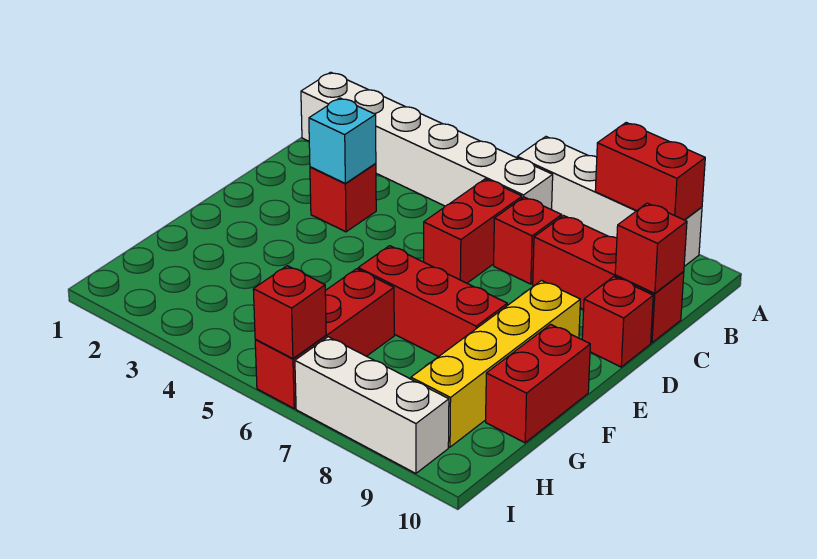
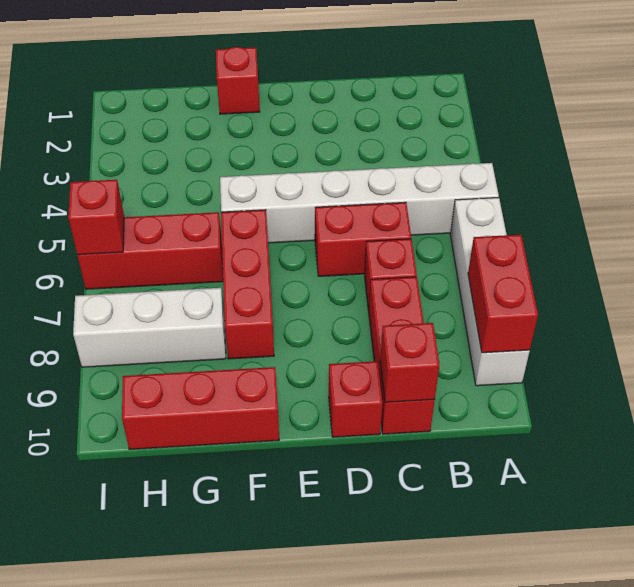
white brick B1:B6 level 1 -> white brick A5:F5 level 1
red brick D3 level 1 -> red brick F1 level 1
cyan brick D3 level 2 -> none
yellow brick E9:H9 level 1 -> none
red brick F10:G10 level 1 -> red brick F10:H10 level 1
white brick I7:I9 level 1 -> white brick G8:I8 level 1

